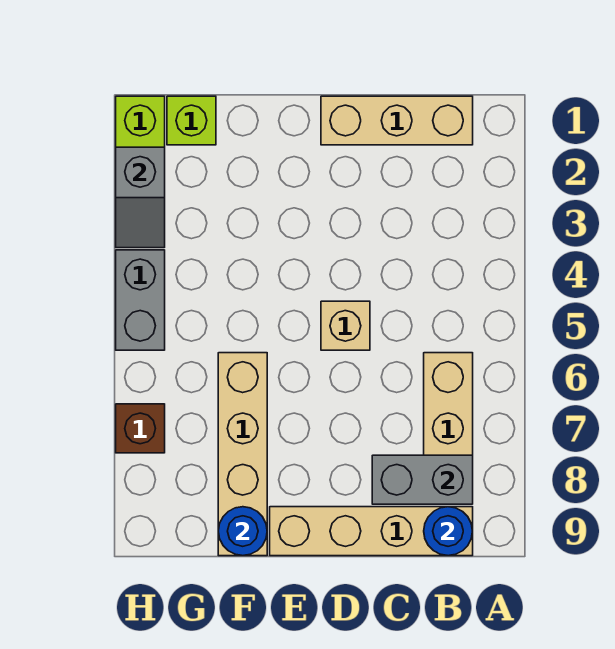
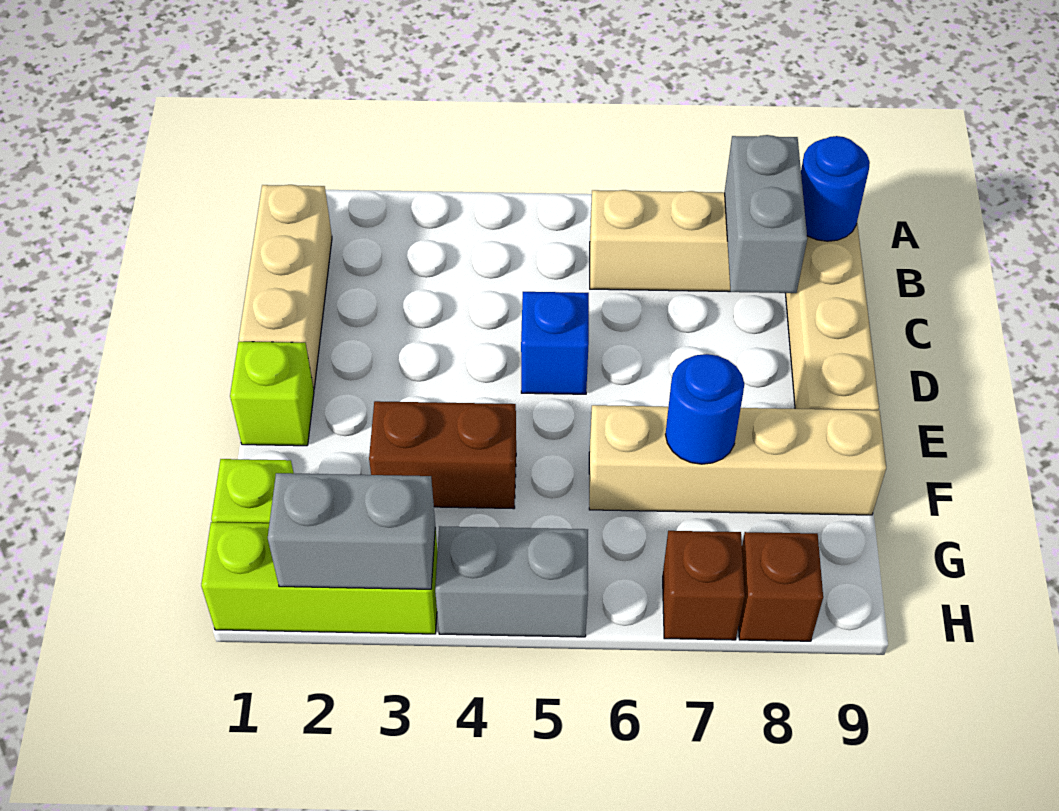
tan brick D5 level 1 -> blue brick D5 level 1
none -> lime brick E1 level 1
none -> brown brick F3:F4 level 1
blue round brick F9 level 2 -> blue round brick F7 level 2
grey slope H2:H3 level 2 top 2 -> grey brick H2:H3 level 2
none -> brown brick H8 level 1

